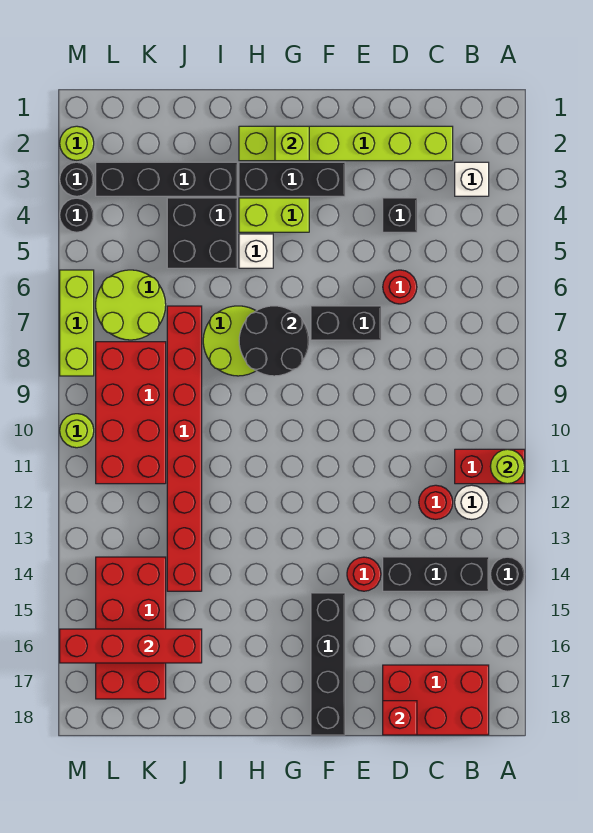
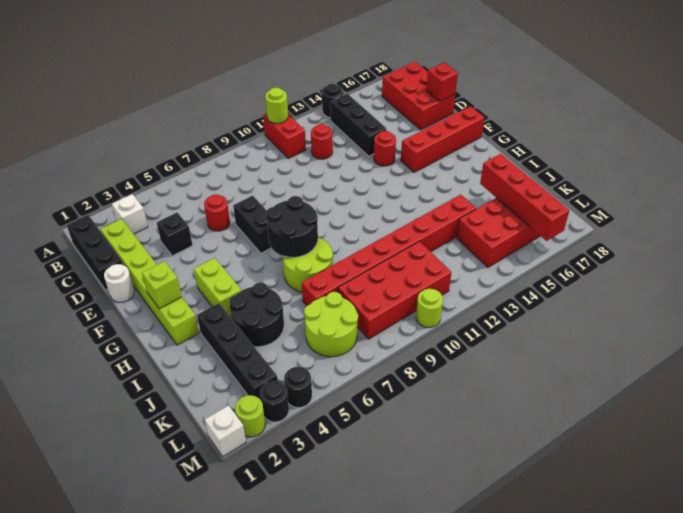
white round brick B12 level 1 -> white round brick E1 level 1
black brick F3:H3 level 1 -> black brick B1:D1 level 1
black brick F15:F18 level 1 -> red brick F15:F18 level 1
white brick H5 level 1 -> white brick M1 level 1
black brick I4:J5 level 1 -> black round brick I4:J5 level 1
lime brick M6:M8 level 1 -> none

